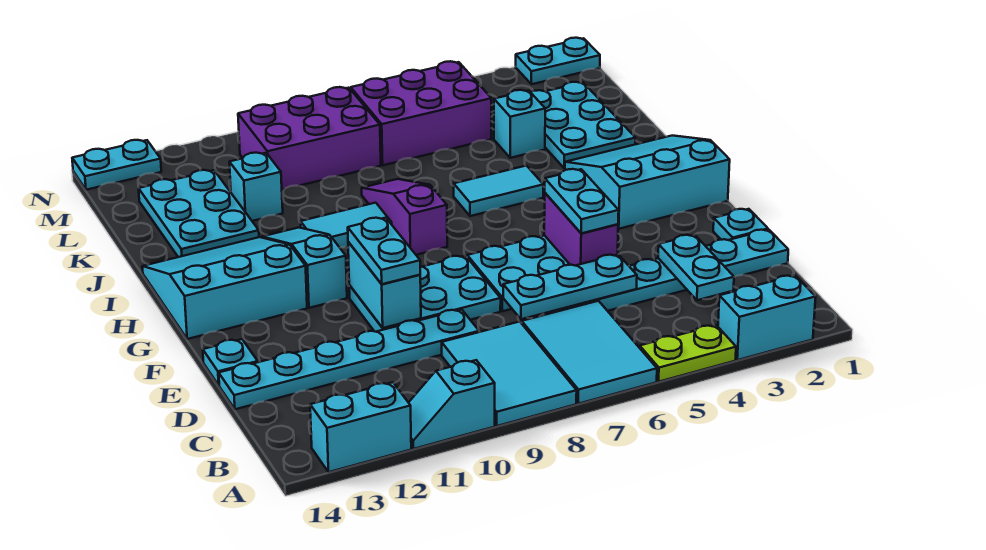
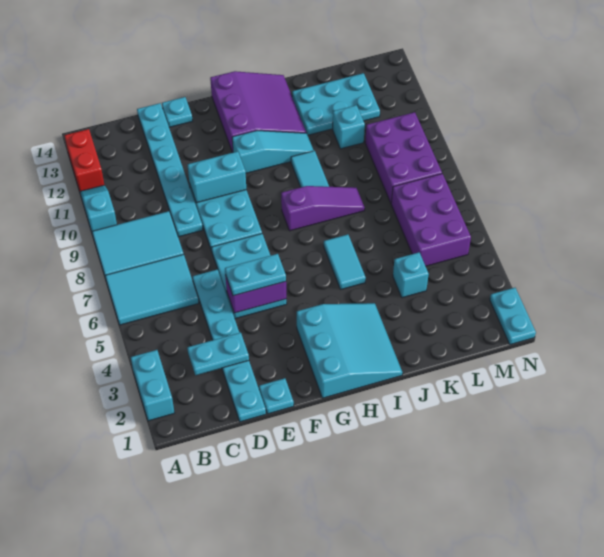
lime plate A4:A5 level 1 -> none
cyan brick A12:A13 level 1 -> red brick A12:A13 level 1
cyan plate D5:D7 level 2 -> none
cyan plate E10:F10 level 3 -> none
cyan slope G12:I14 level 1 top G -> purple slope G12:I14 level 1 top G
cyan plate J2:L3 level 1 -> none
cyan plate N13:N14 level 1 -> none

